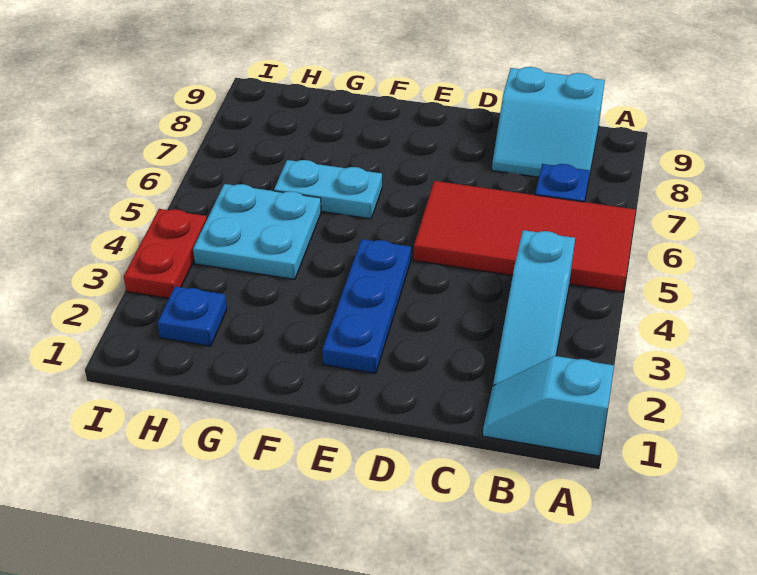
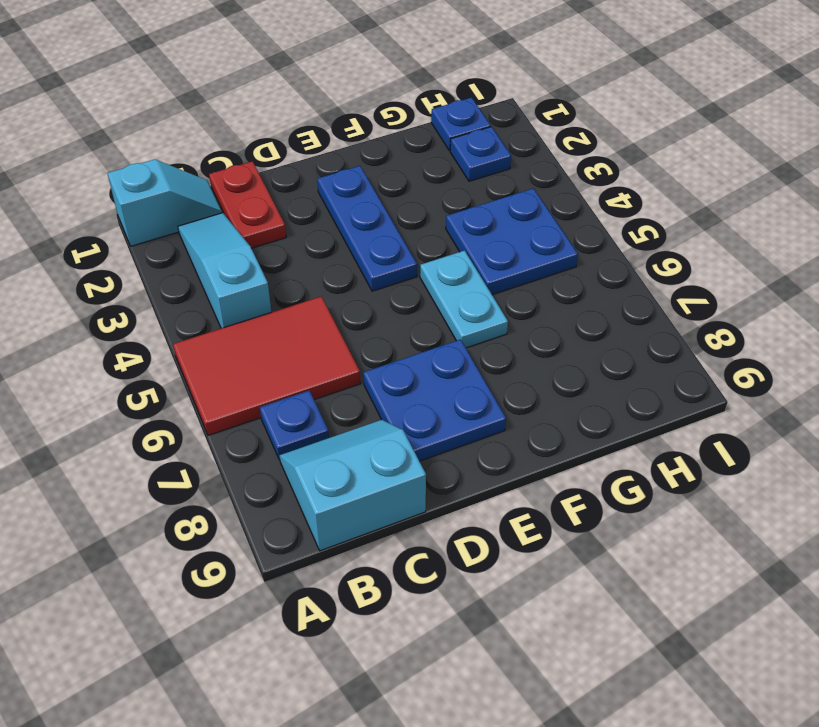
red tile A5:D6 level 1 -> red tile A5:C6 level 1
none -> blue plate D7:E8 level 1
cyan plate F6:G6 level 1 -> cyan plate F5:F6 level 1
cyan plate G4:H5 level 1 -> blue plate G4:H5 level 1
none -> blue plate H1 level 1
red plate I3:I4 level 1 -> red plate C1:C2 level 1

